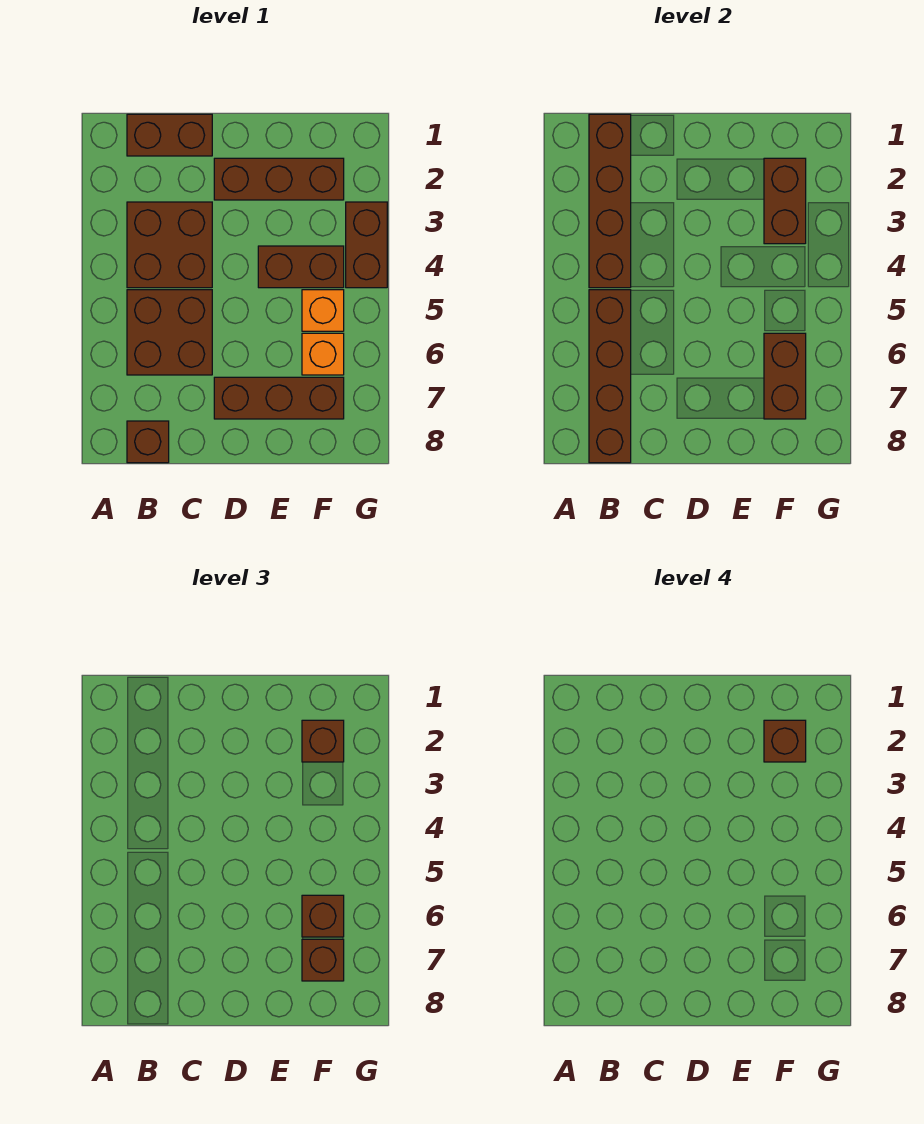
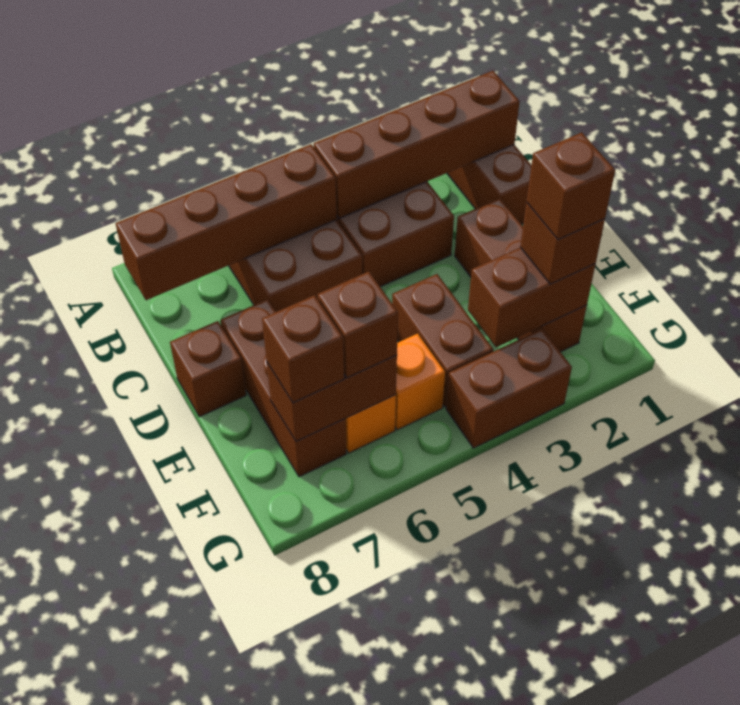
brown brick B8 level 1 -> brown brick D8 level 1

